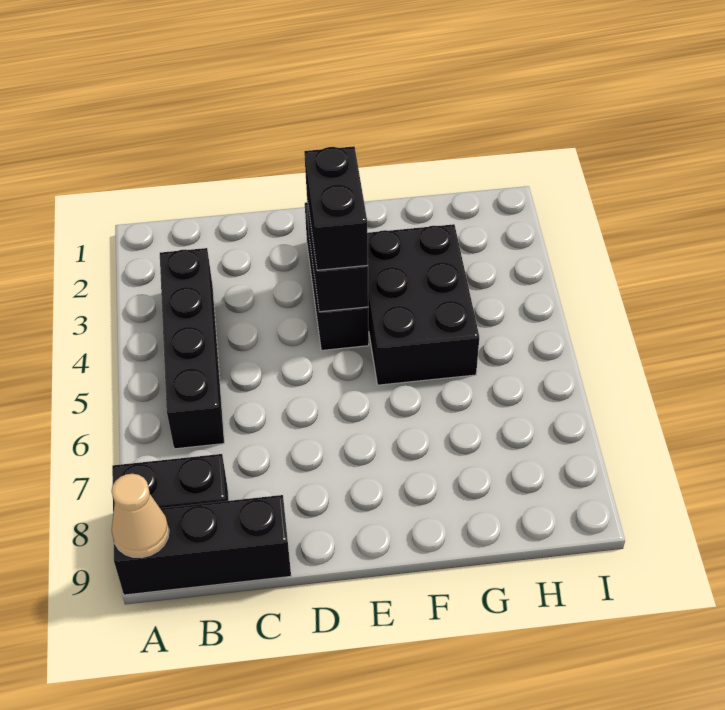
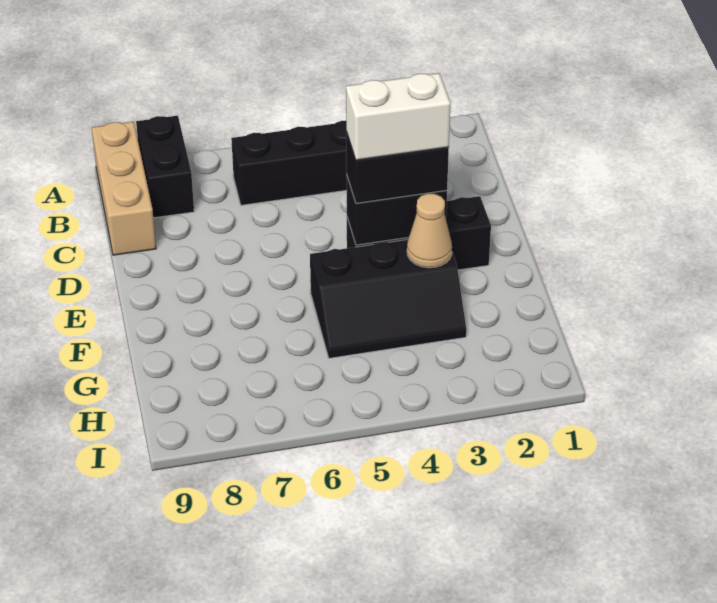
black brick A9:C9 level 1 -> tan brick A9:C9 level 1
tan cone A9 level 2 -> tan cone F3 level 2
none -> white brick E3:E4 level 4
black brick F3:G5 level 1 -> black slope F3:G5 level 1 top F

